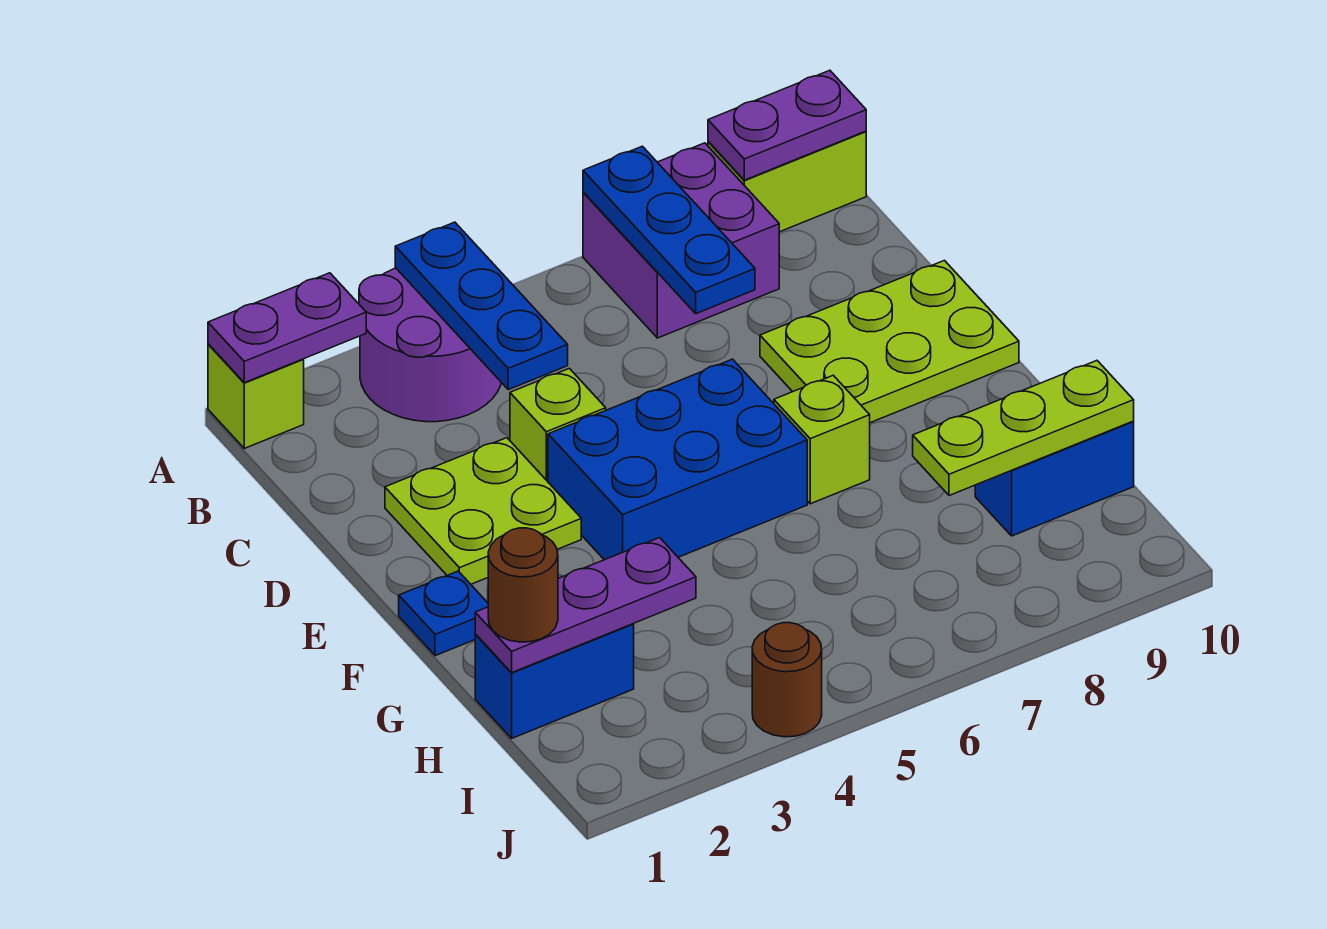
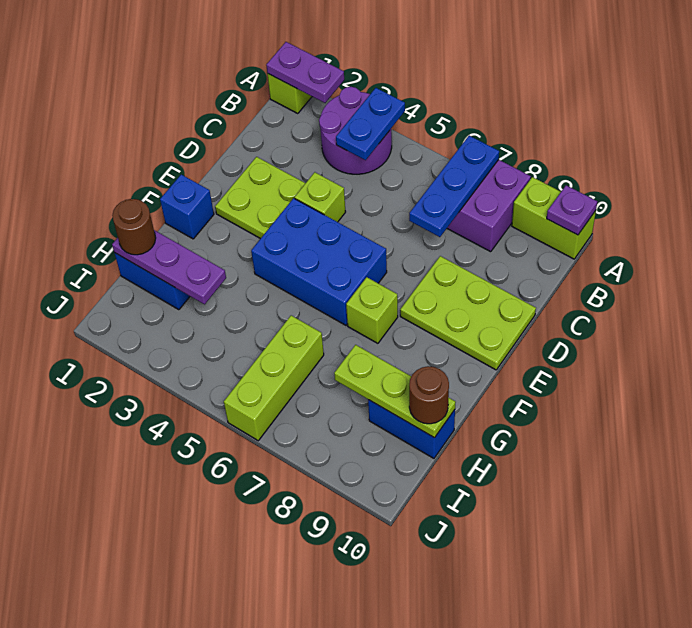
blue plate A4:C4 level 2 -> blue plate A4:B4 level 2
purple plate A9:A10 level 2 -> purple plate A10 level 2
blue plate F1 level 1 -> blue brick F1 level 1
none -> lime brick H6:J6 level 1
brown round brick J4 level 1 -> brown round brick H10 level 3

